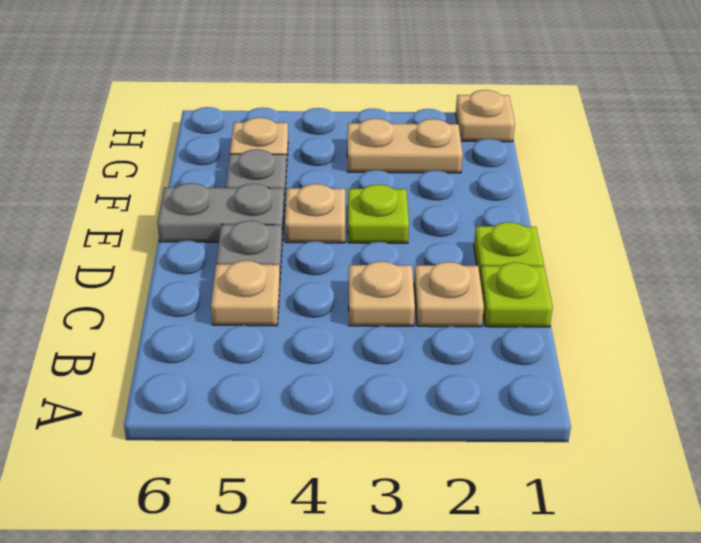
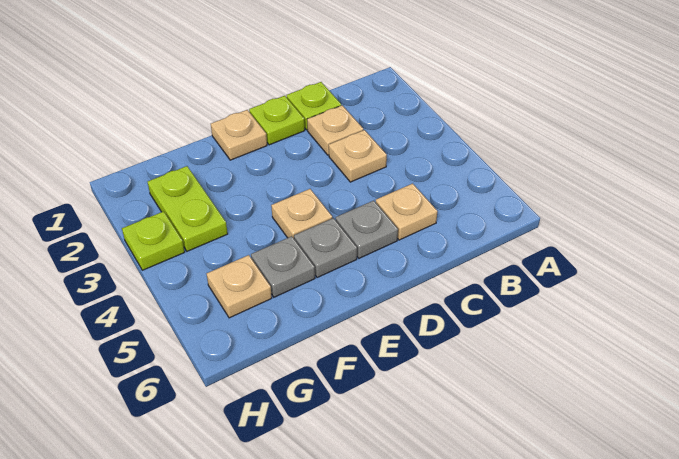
lime plate E3 level 1 -> lime plate H3 level 1
grey plate E5:E6 level 1 -> grey plate E5 level 1
tan plate G2:G3 level 1 -> lime plate G2:G3 level 1
tan plate H1 level 1 -> tan plate E1 level 1

